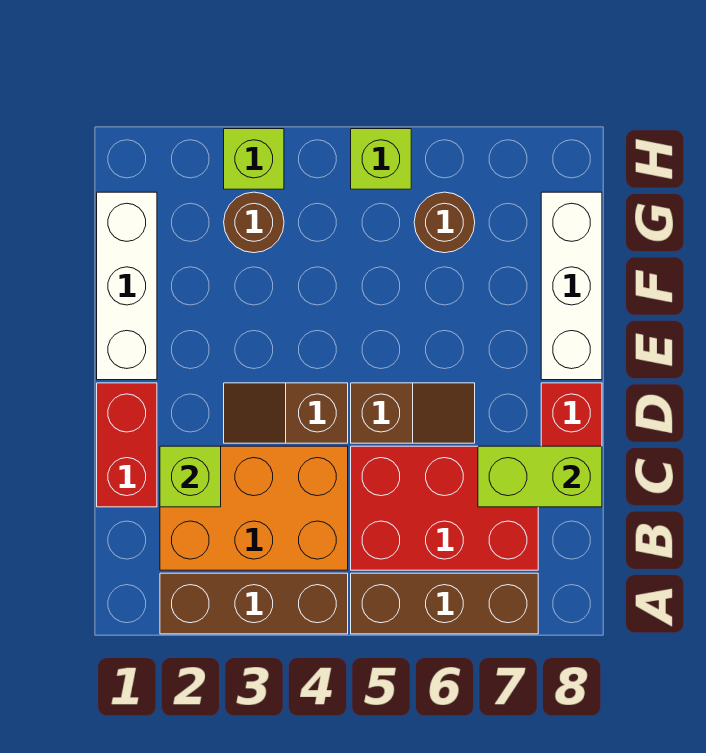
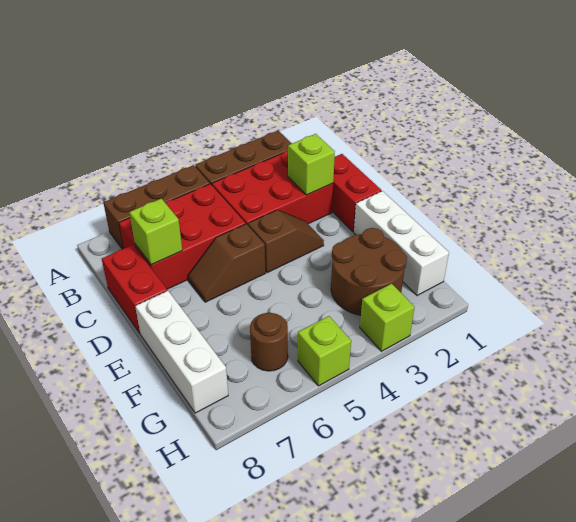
orange brick B2:C4 level 1 -> red brick B2:C4 level 1
lime brick C7:C8 level 2 -> lime brick C7 level 2
brown round brick G3 level 1 -> brown round brick F2:G3 level 1

